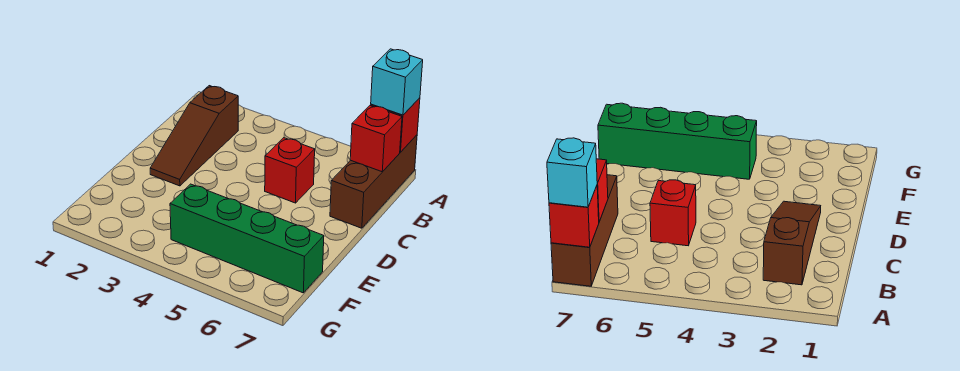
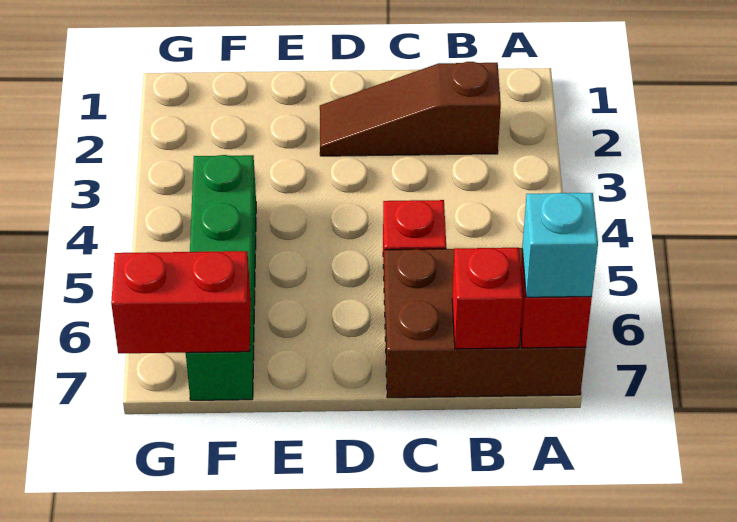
brown brick A7:C7 level 1 -> brown brick A6:C7 level 1
none -> red brick F7:G7 level 2

